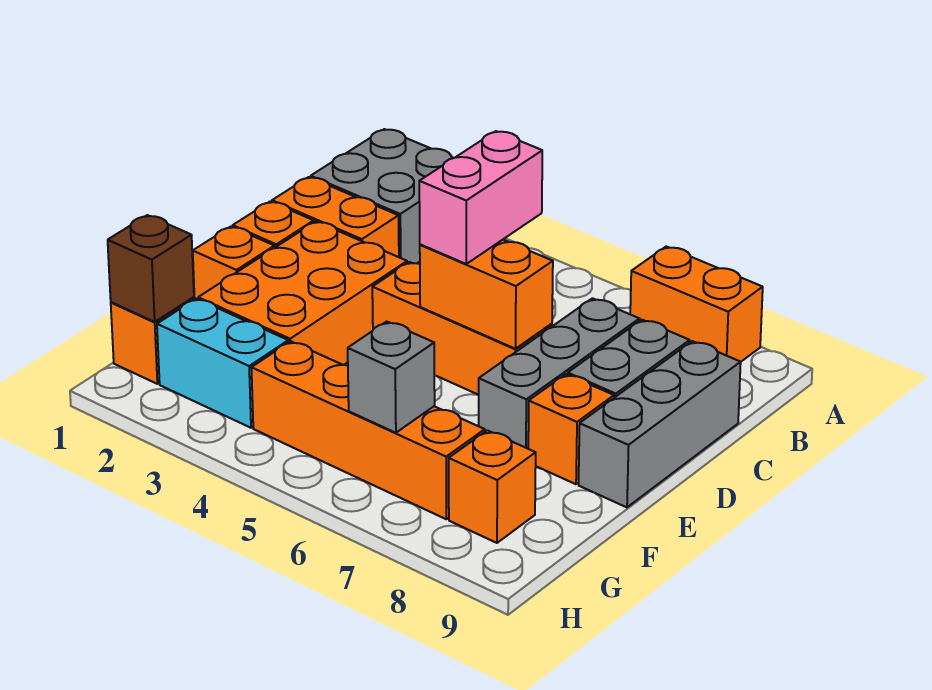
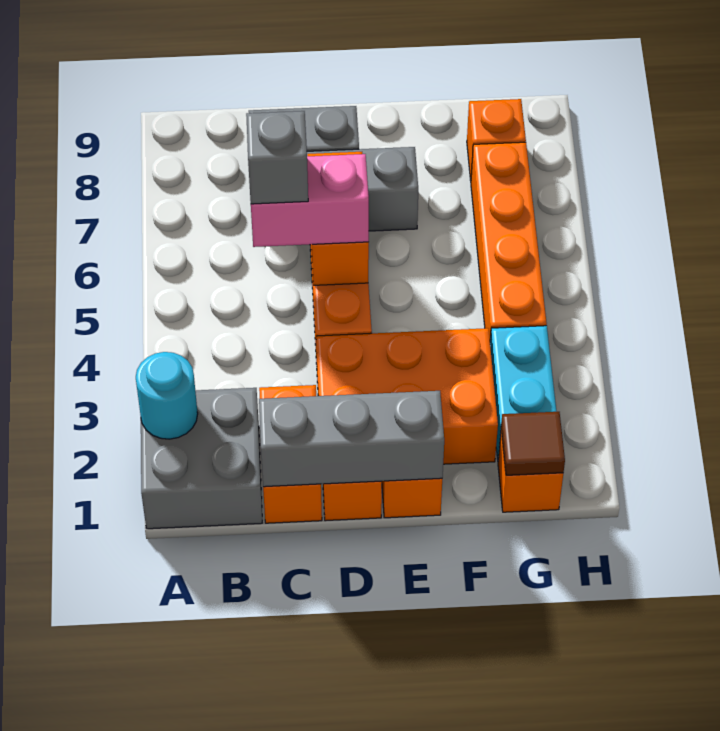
none -> cyan round brick A2 level 2
orange brick A7:A8 level 1 -> none
grey brick C9:E9 level 1 -> grey brick C1:E1 level 2
orange brick E8 level 1 -> none
brown brick G1 level 2 -> brown tile G1 level 2
grey brick G6 level 2 -> grey brick C5 level 4

